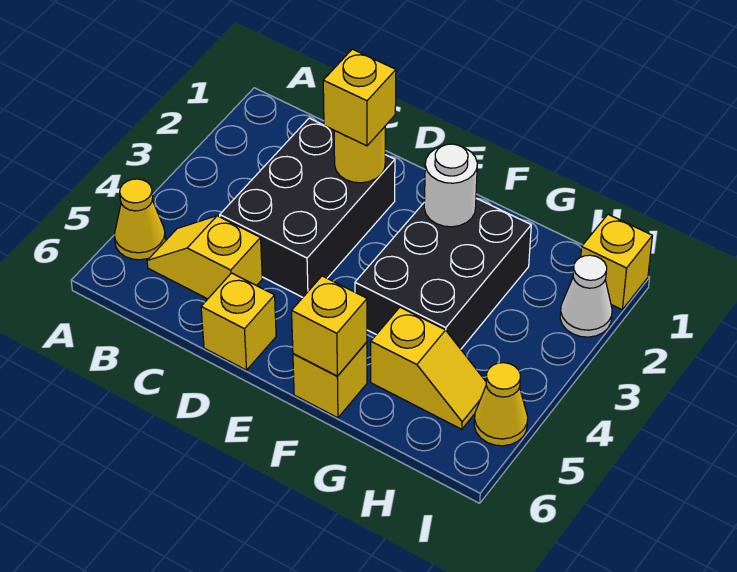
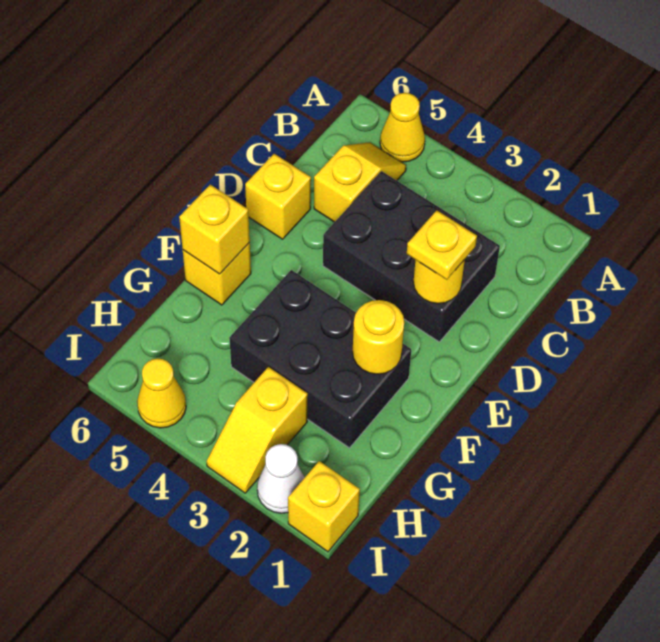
yellow brick D2 level 3 -> yellow plate D2 level 3
white round brick F2 level 2 -> yellow round brick F2 level 2
yellow slope G5:H5 level 1 top G -> yellow slope H3:I3 level 1 top H

